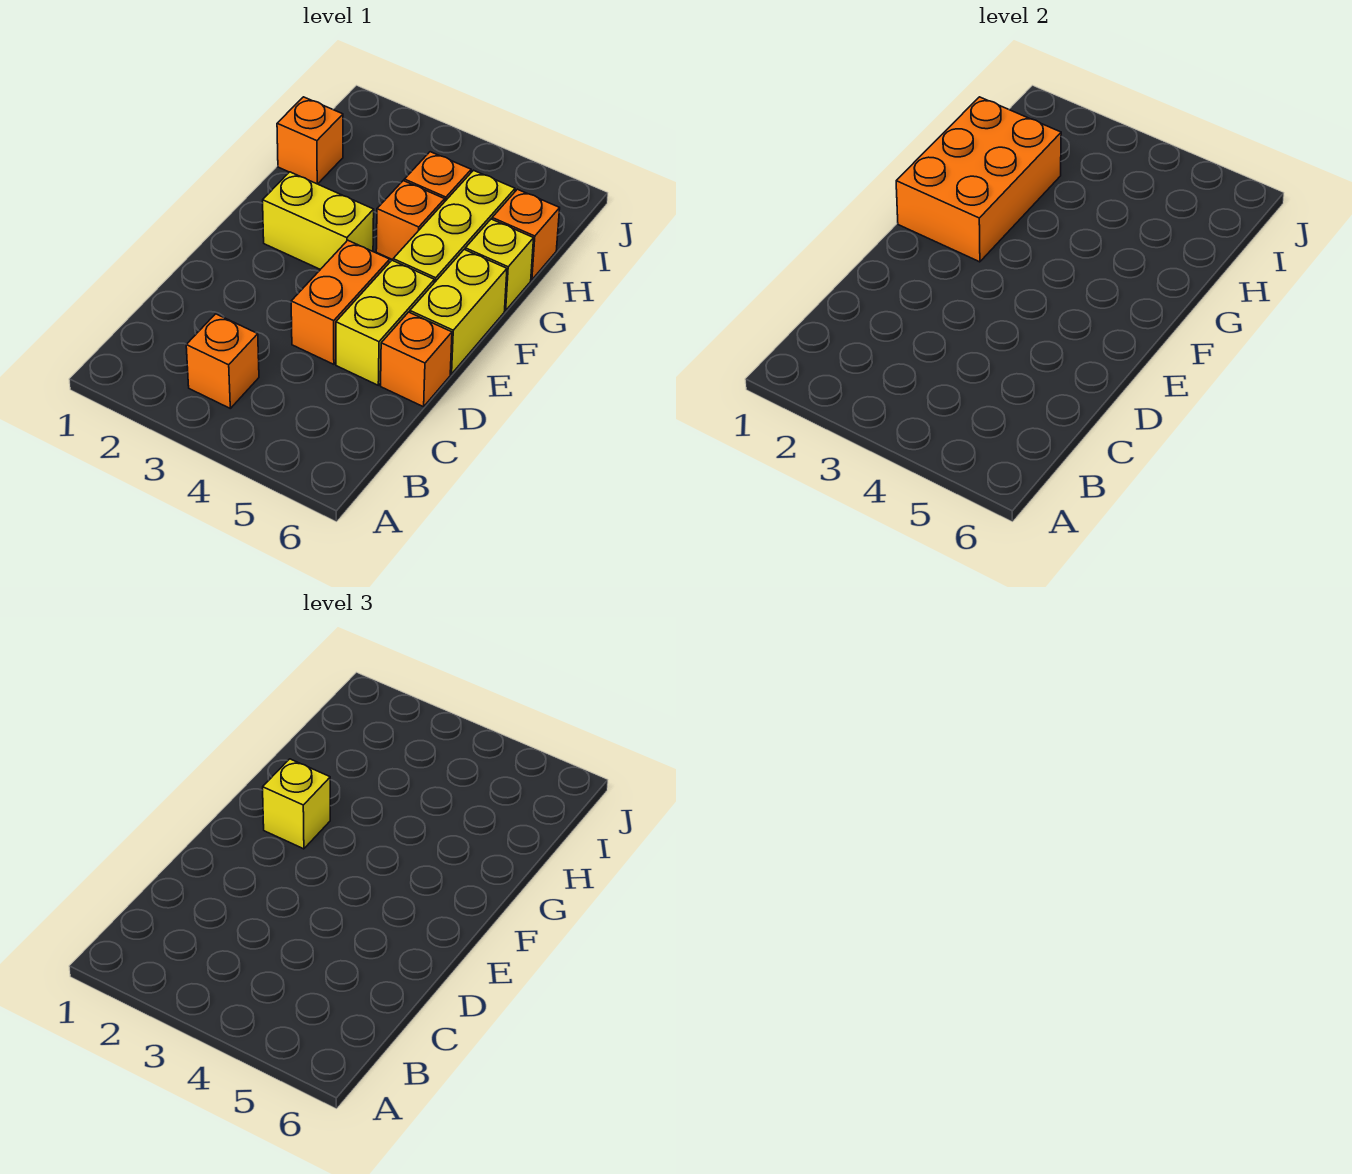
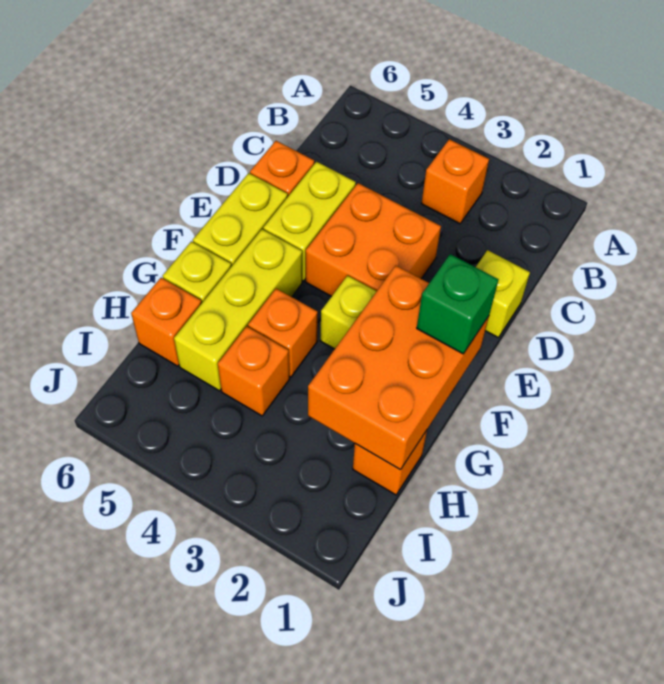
orange brick D4:E4 level 1 -> orange brick D3:E4 level 1
none -> green brick F1 level 3
yellow brick F2 level 3 -> yellow brick D1 level 1

